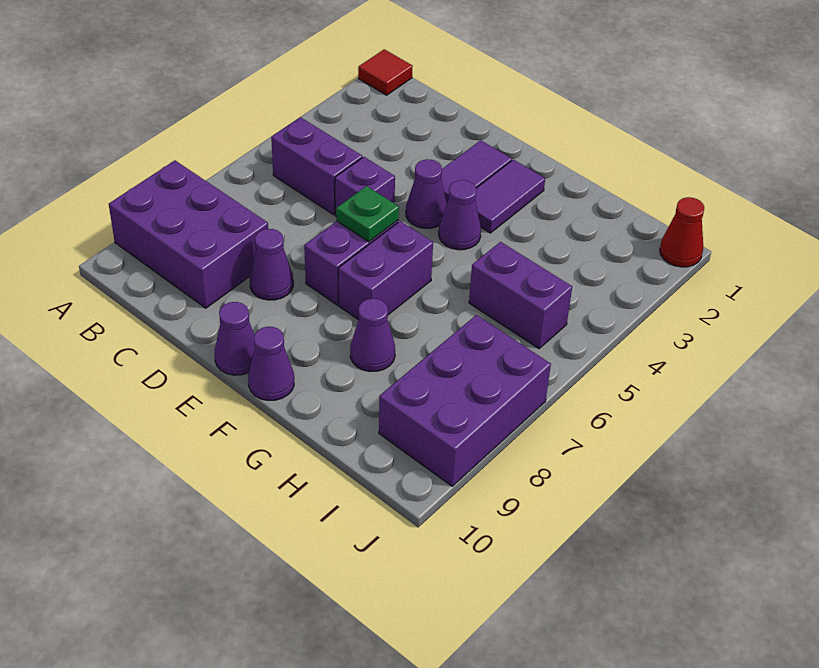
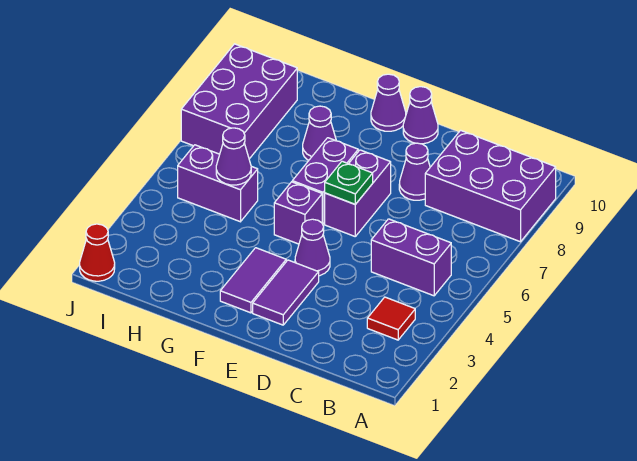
red tile A1 level 1 -> red tile B3 level 1
purple brick D5 level 1 -> purple brick F5 level 1
purple cone F4 level 1 -> purple cone H5 level 2

